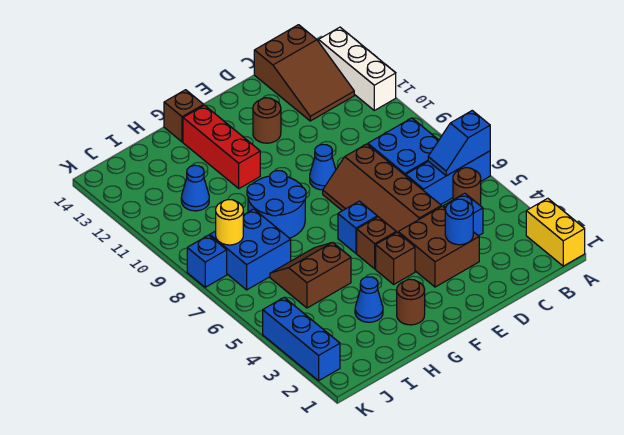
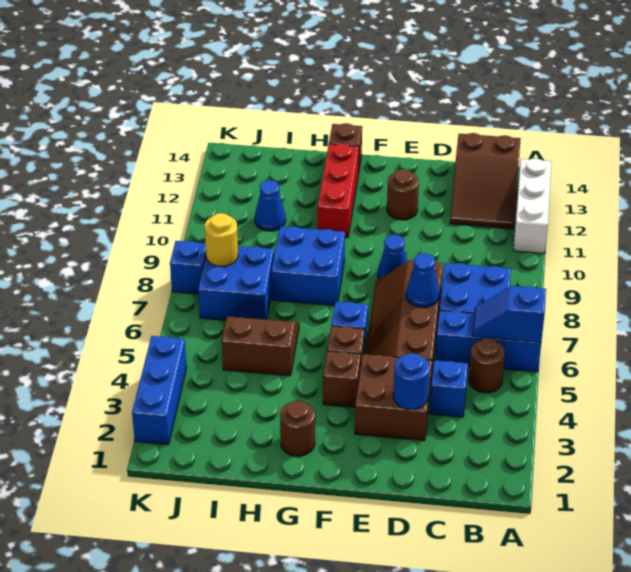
yellow brick A1:A2 level 1 -> none
blue round brick G8:H9 level 1 -> blue brick G8:H9 level 1
blue cone H3 level 1 -> blue cone D7 level 2

